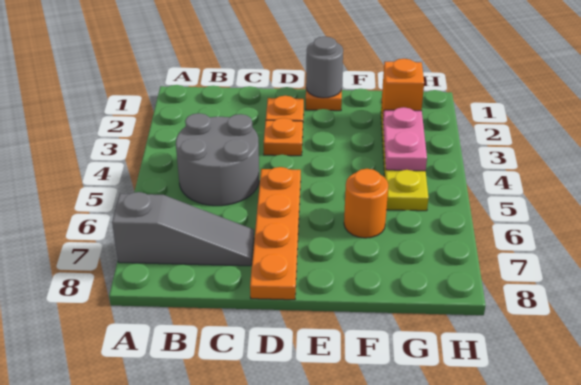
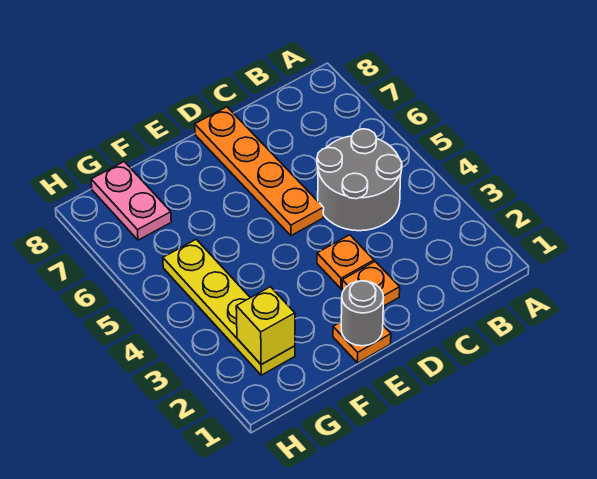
grey slope A7:C7 level 1 top A -> none
orange round brick F6 level 1 -> none
orange brick G2 level 2 -> yellow brick G2 level 2
pink plate G3:G4 level 2 -> pink plate G7:G8 level 1

